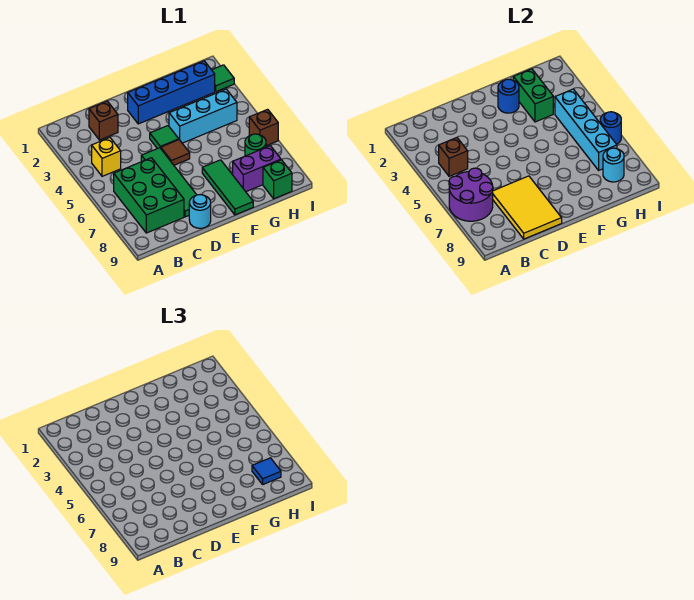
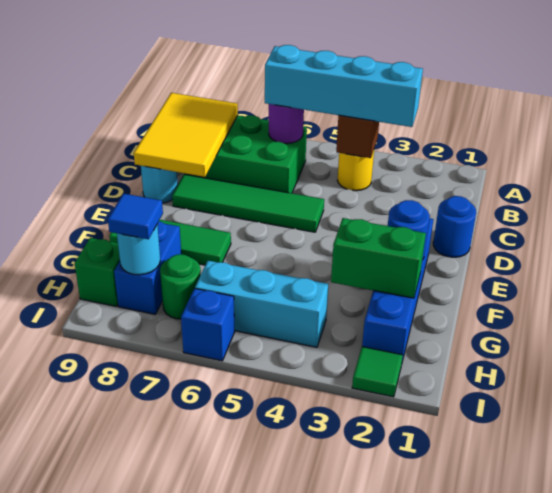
purple round brick A6:B7 level 2 -> purple round brick B6 level 2
yellow brick B4 level 1 -> yellow round brick B4 level 1
brown brick C2 level 1 -> none
yellow tile C7:D9 level 2 -> yellow tile B8:D9 level 2
green tile E4 level 1 -> none
brown tile E5 level 1 -> none
cyan brick F4:H4 level 1 -> cyan brick H4:H6 level 1
purple brick G8:H8 level 1 -> blue brick G8:H8 level 1
cyan brick H4:H7 level 2 -> cyan brick B3:B6 level 3
brown brick I6 level 1 -> blue brick I6 level 1
blue round brick I6 level 2 -> blue round brick D1 level 1

